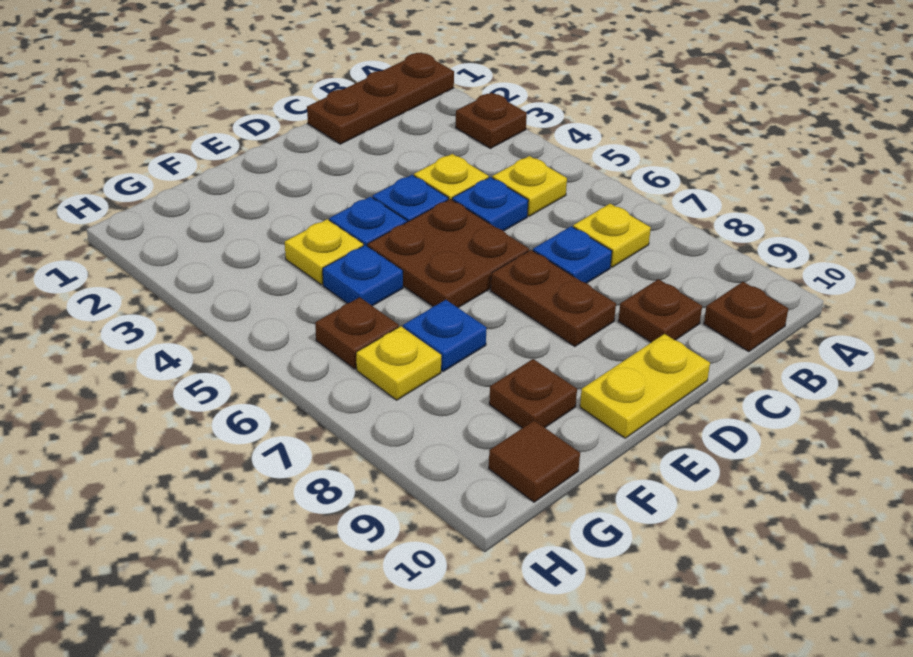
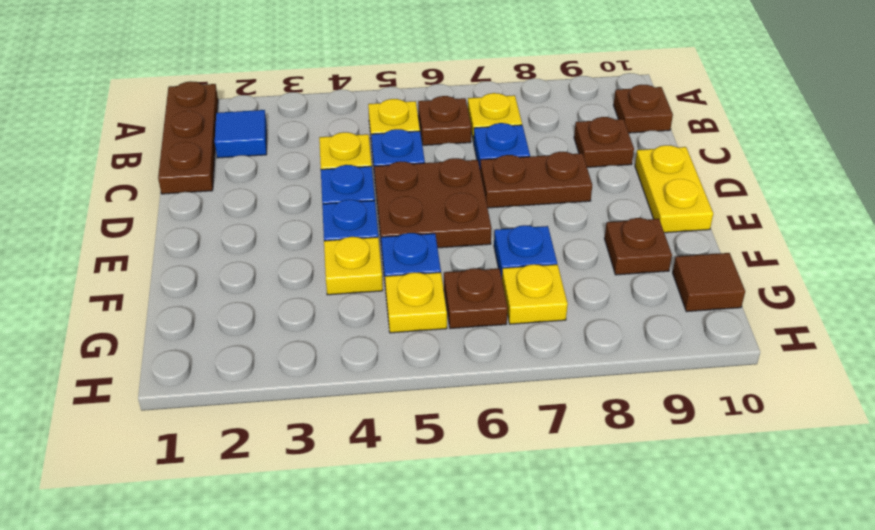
brown plate A3 level 1 -> brown plate B6 level 1
none -> blue tile B2 level 1
none -> yellow plate G5 level 1

